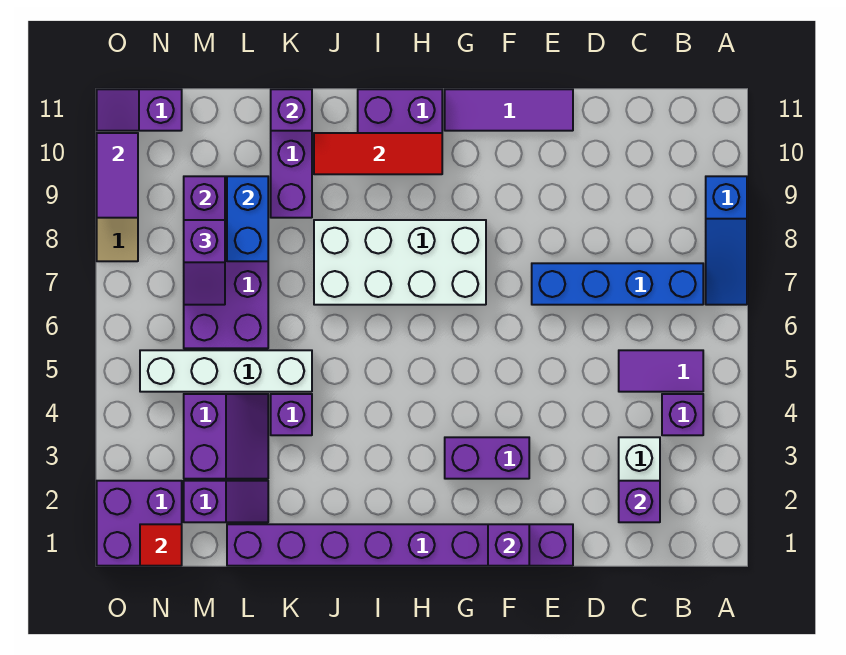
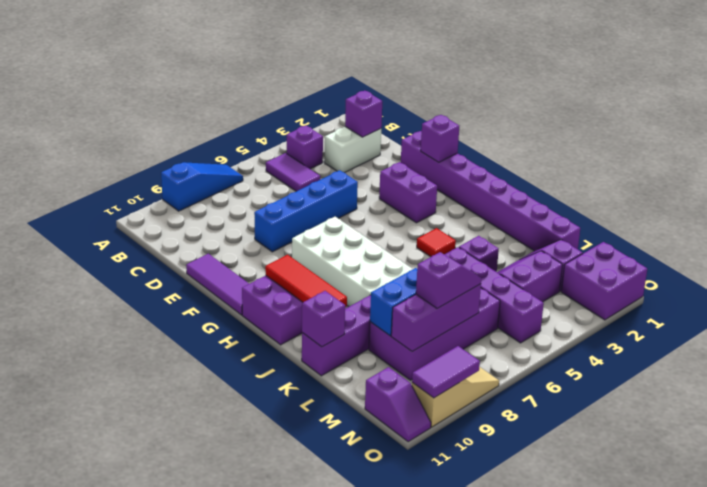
blue brick B7:E7 level 1 -> blue brick E5:E8 level 1
white brick K5:N5 level 1 -> purple brick K5:N5 level 1
red tile N1 level 2 -> red tile I4 level 1

